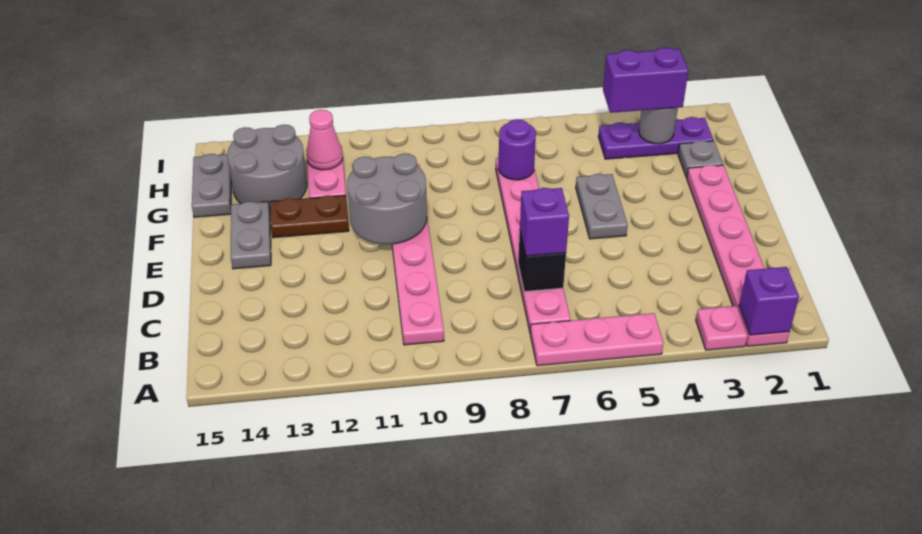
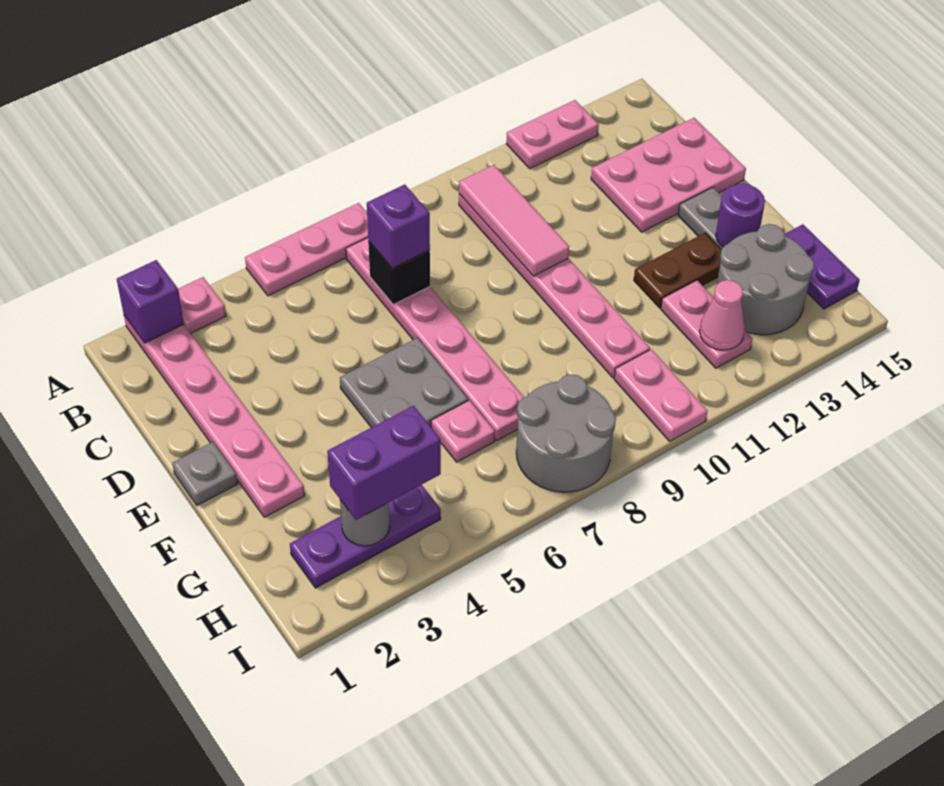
none -> pink plate A12:A13 level 1
none -> pink tile B10:D10 level 2
none -> pink plate C13:D15 level 1
grey plate E5:F5 level 1 -> grey plate E5:F6 level 1
grey round brick E10:F11 level 2 -> grey round brick H7:I8 level 1
grey plate G2 level 1 -> grey plate E1 level 1
none -> pink plate G6 level 1
purple round brick G7 level 2 -> purple round brick F14 level 2
grey plate G15:H15 level 1 -> purple plate G15:H15 level 1
none -> pink plate H10:I10 level 1

